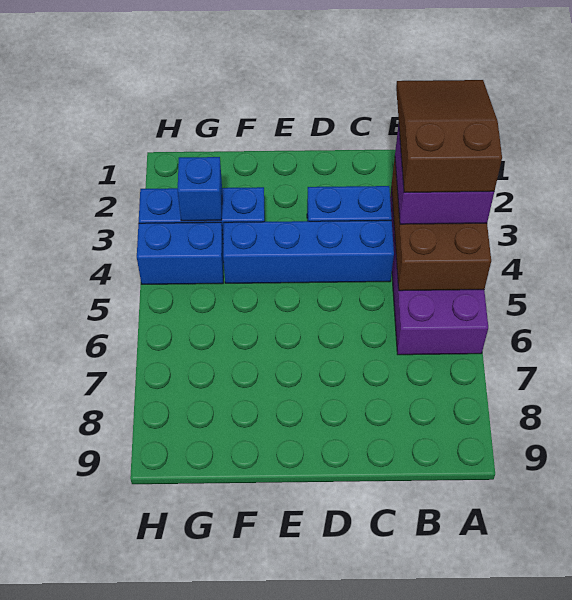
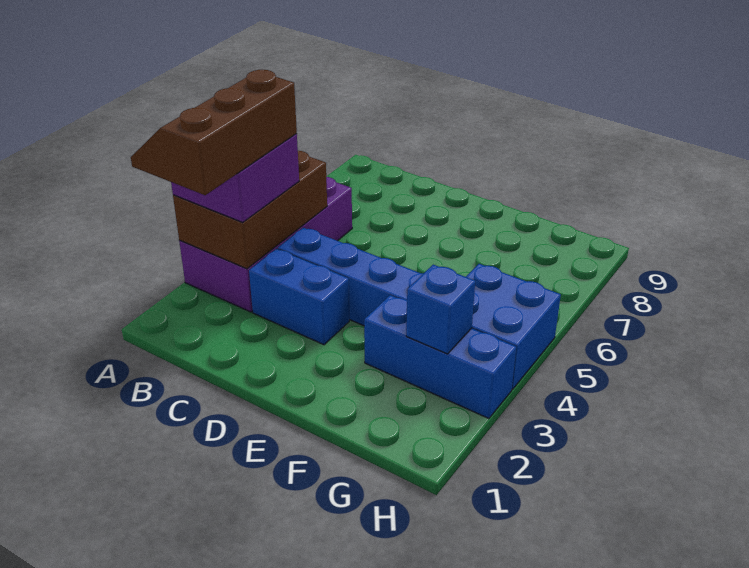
brown slope A2:B4 level 4 top 4 -> brown slope A2:B4 level 4 top B
blue brick G4:H4 level 1 -> blue brick G4:H5 level 1

